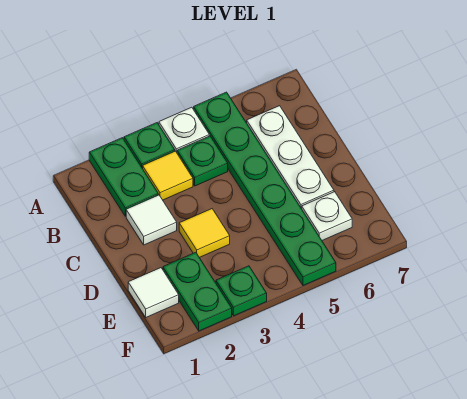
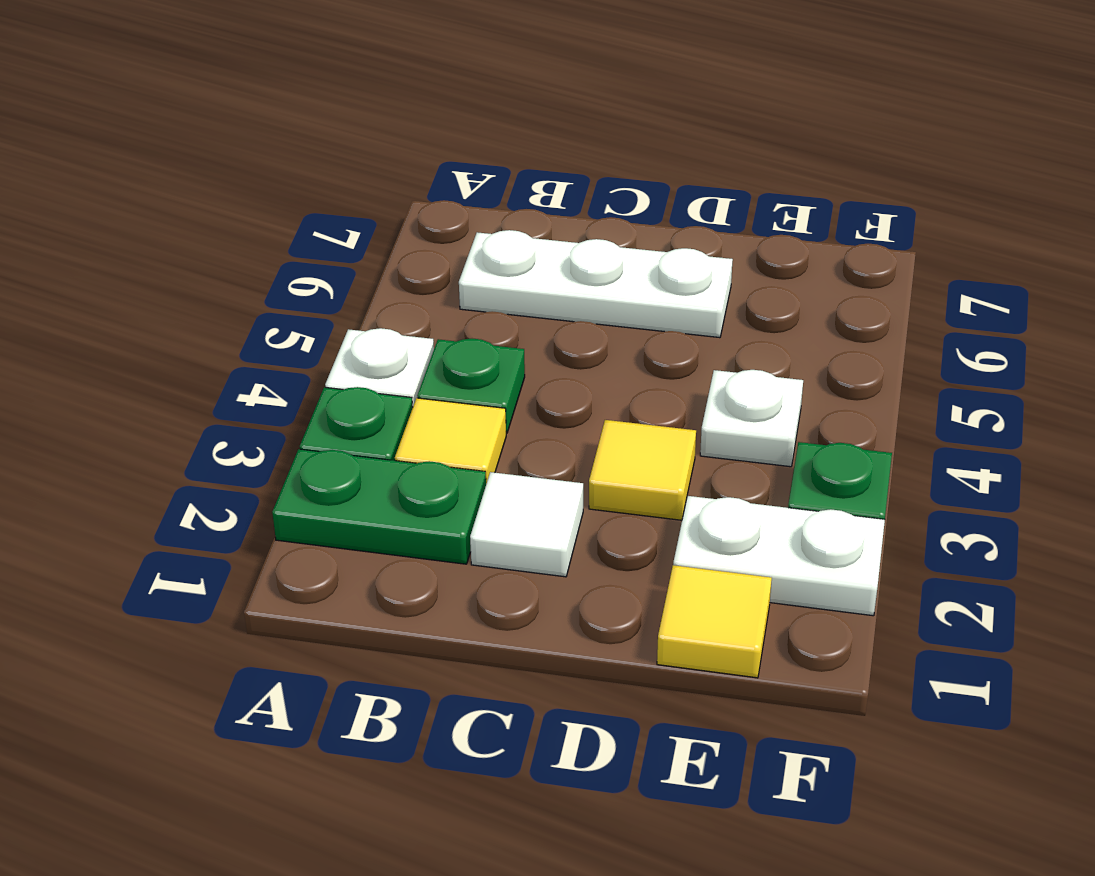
green plate A5:F5 level 1 -> none
white tile E1 level 1 -> yellow tile E1 level 1
green plate E2:F2 level 1 -> white plate E2:F2 level 1
white plate E6 level 1 -> white plate E4 level 1

